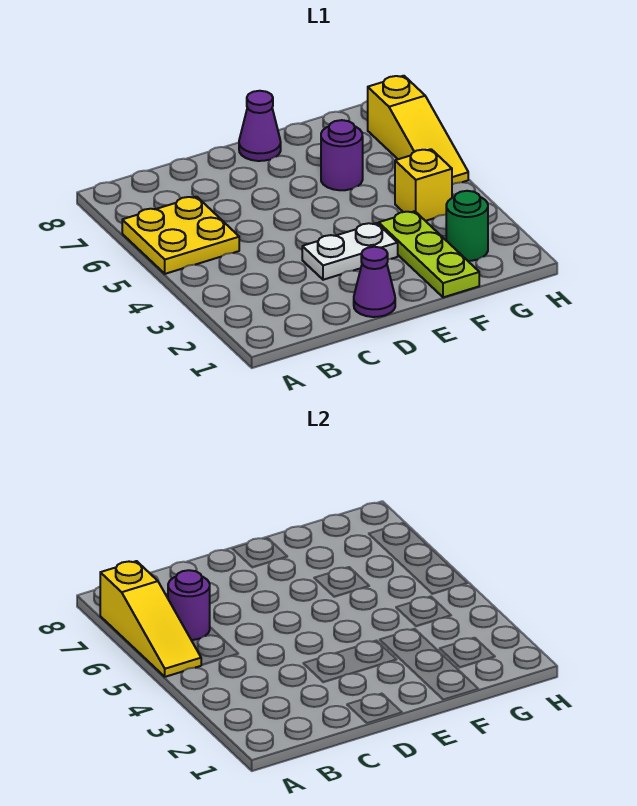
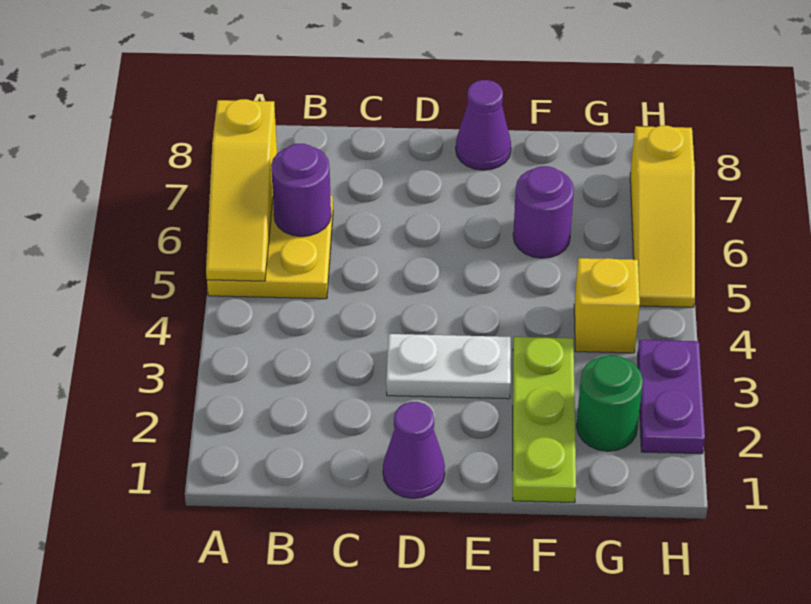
none -> purple plate H2:H3 level 1

